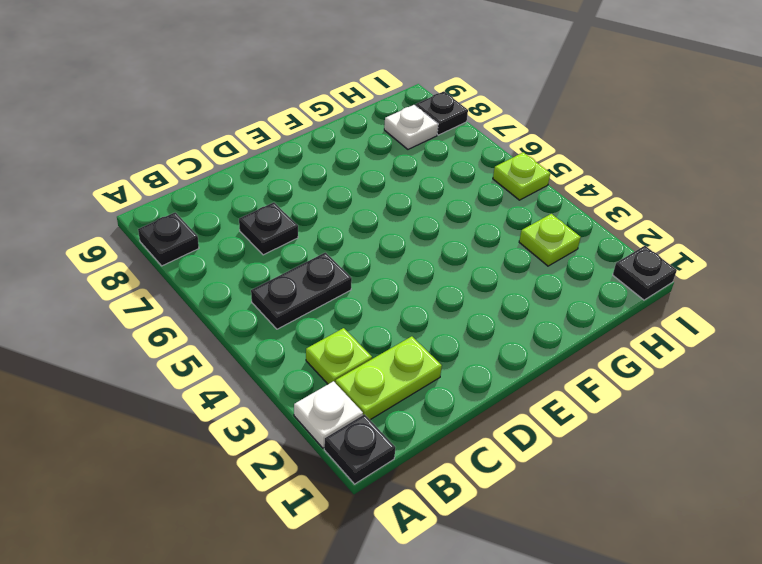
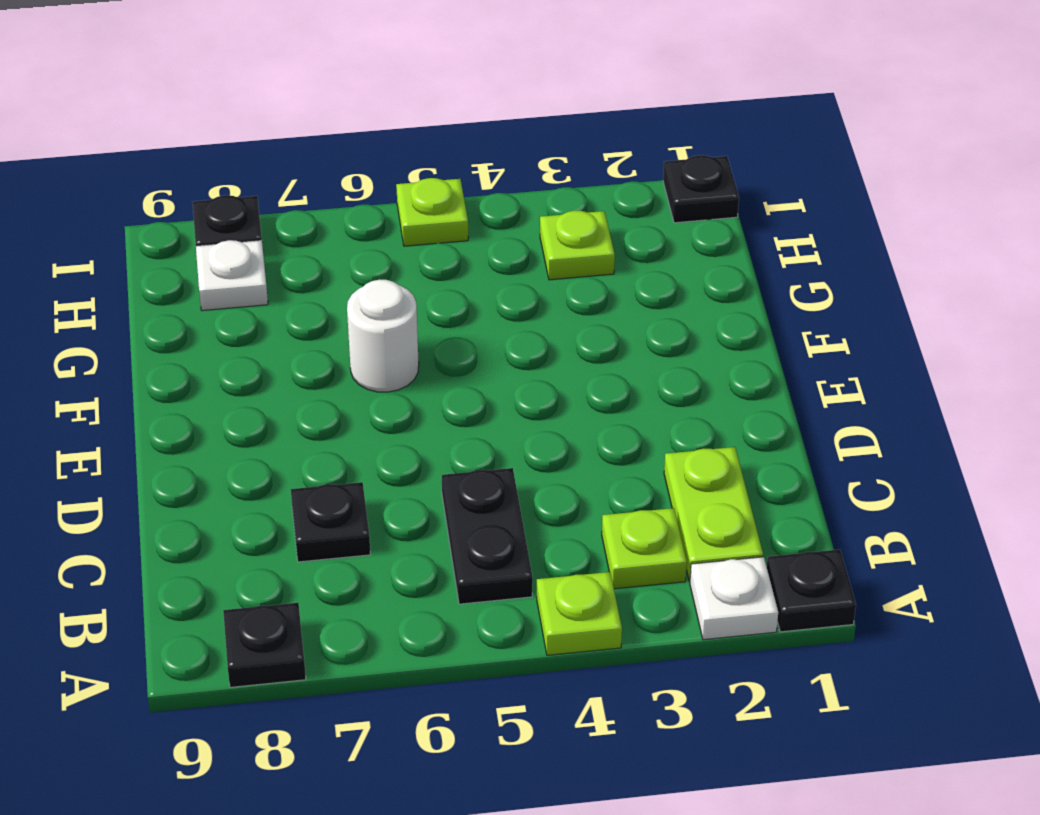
none -> lime plate A4 level 1
none -> white round brick F6 level 1

